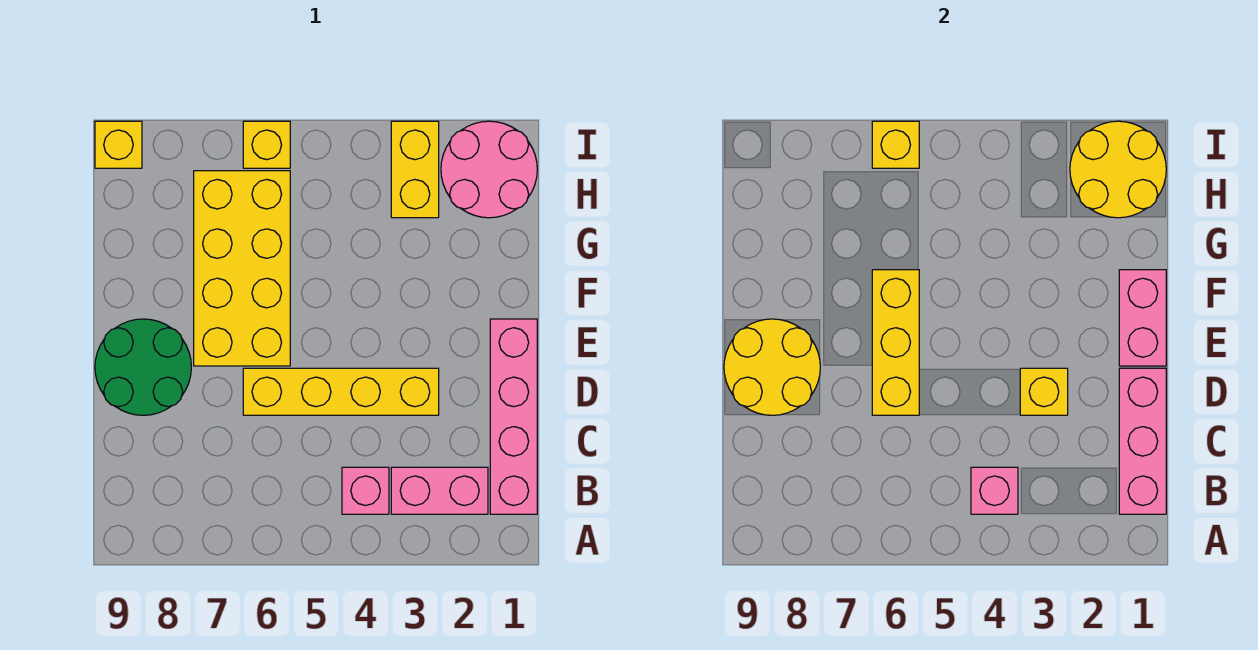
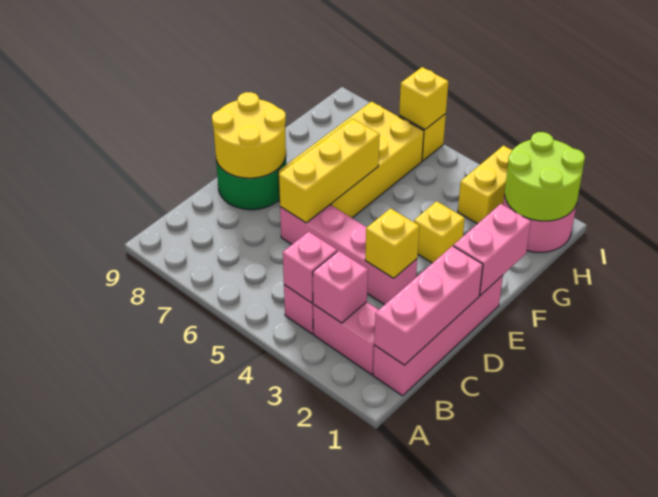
none -> pink brick B3 level 2
yellow brick D3:D6 level 1 -> pink brick D3:D6 level 1
yellow round brick H1:I2 level 2 -> lime round brick H1:I2 level 2
yellow brick I9 level 1 -> yellow brick F3 level 1

